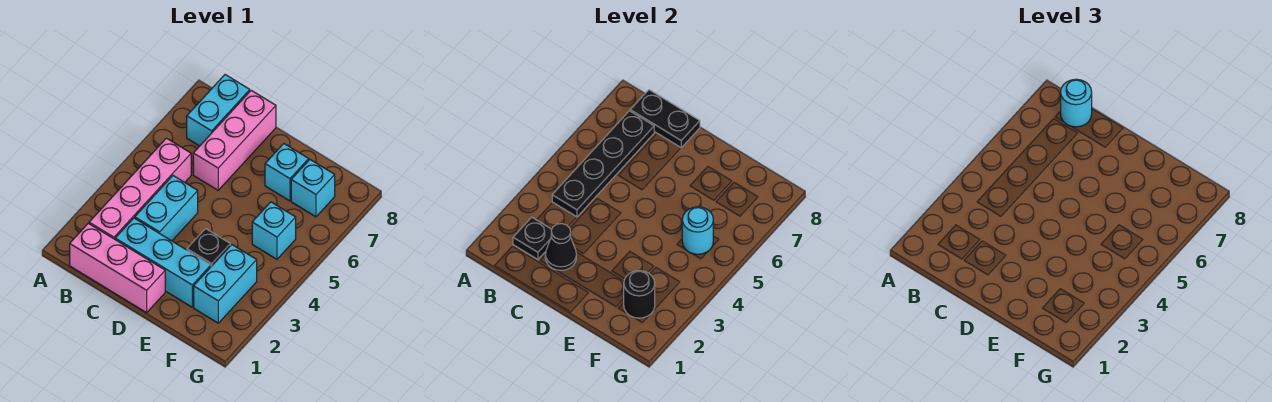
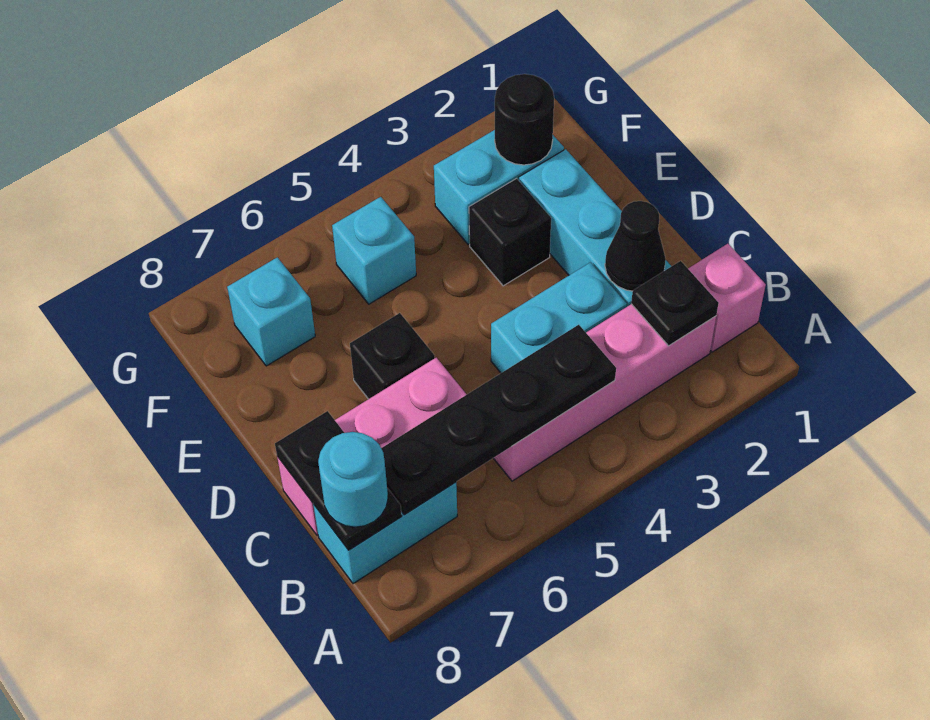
pink brick B1:D1 level 1 -> pink brick B1 level 1
none -> black brick D6 level 1
cyan brick E7 level 1 -> none
cyan round brick F5 level 2 -> none

